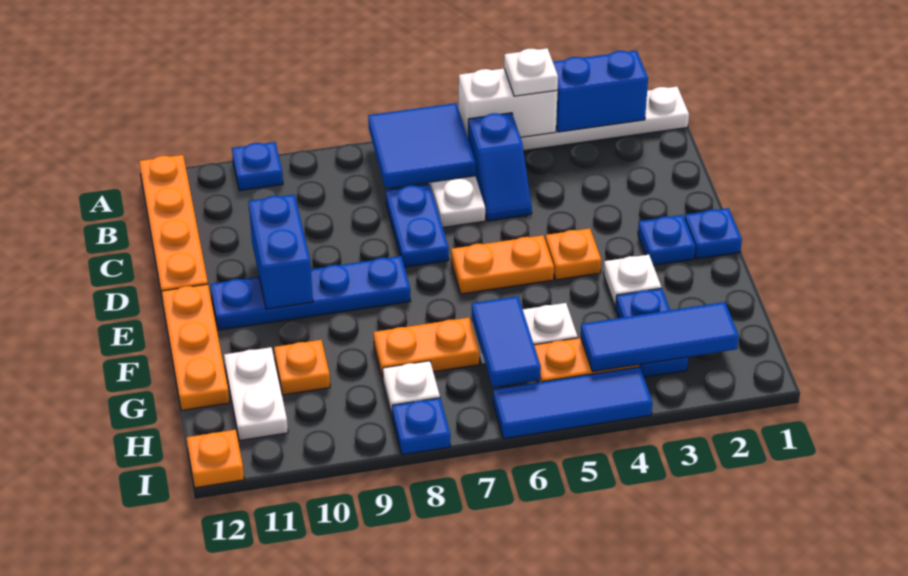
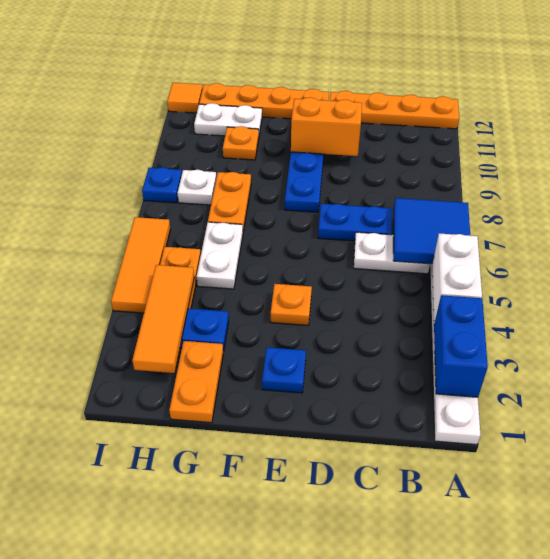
white plate A4 level 3 -> none
blue plate A10 level 1 -> none
blue slope B5:C5 level 1 top B -> none
blue brick D10:E10 level 2 -> orange brick D10:E10 level 2
blue plate E1 level 1 -> none
orange plate E5:E6 level 1 -> orange plate G1:G2 level 1
orange plate E12:G12 level 1 -> orange plate E12:H12 level 1
white plate F3 level 1 -> none
blue tile G6:H6 level 2 -> none
blue tile H2:H4 level 2 -> orange tile H2:H4 level 2
blue tile I4:I6 level 1 -> orange tile I4:I6 level 1
orange plate I12 level 1 -> orange tile I12 level 1

